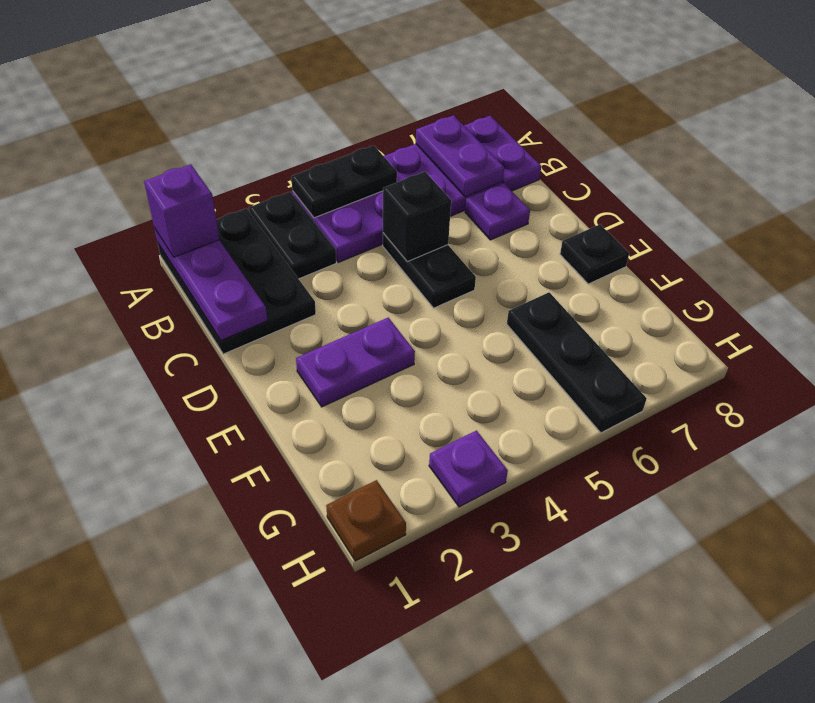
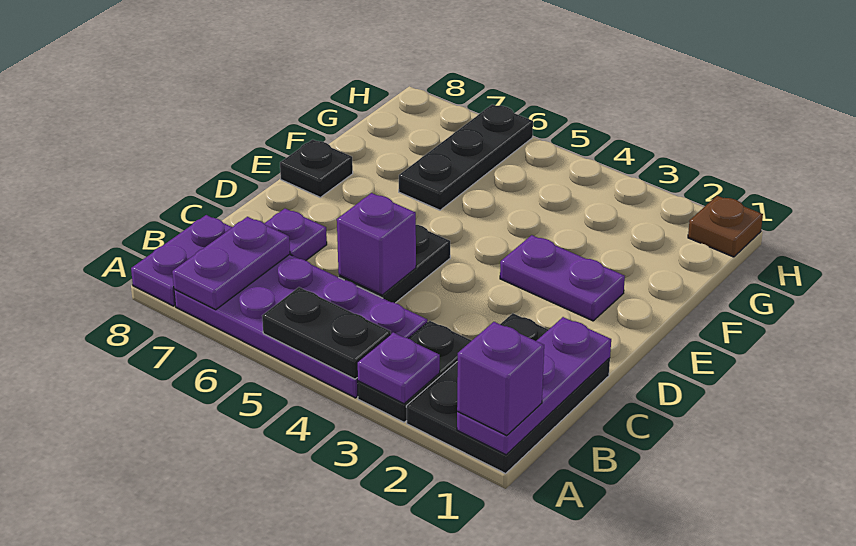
black brick C5 level 2 -> purple brick C5 level 2
purple plate H3 level 1 -> purple plate A3 level 2

